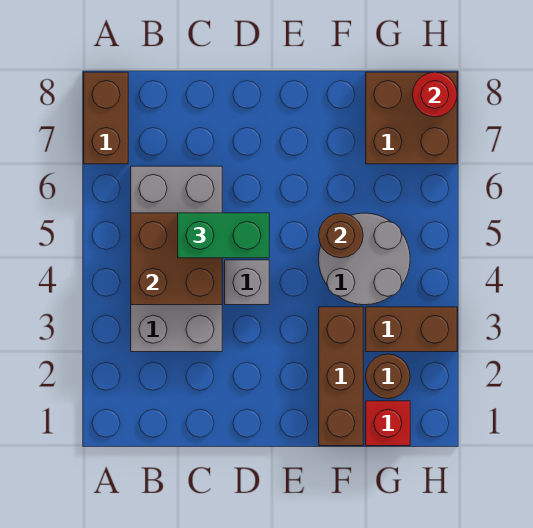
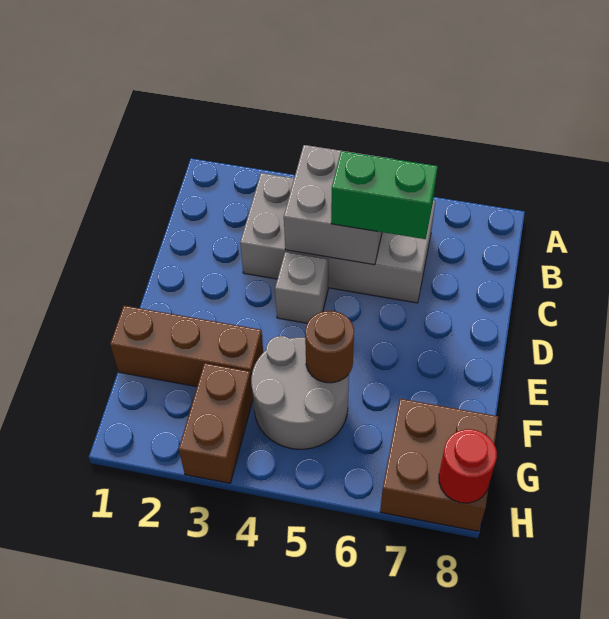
brown brick A7:A8 level 1 -> none
brown brick B4:C5 level 2 -> grey brick B4:C5 level 2
green brick C5:D5 level 3 -> green brick C5:C6 level 3
red brick G1 level 1 -> none
brown round brick G2 level 1 -> none

